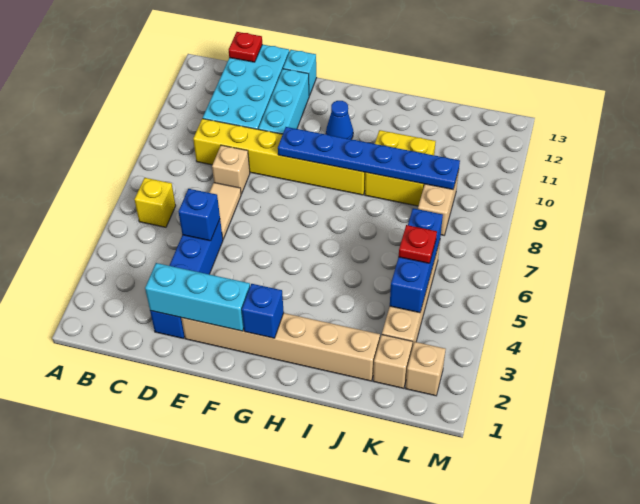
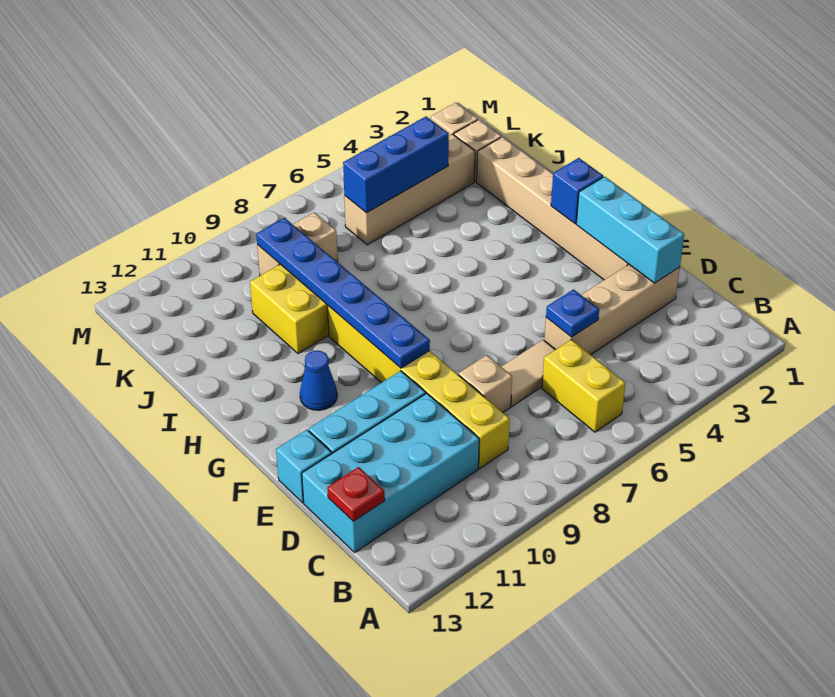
yellow brick B6 level 1 -> yellow brick B6:C6 level 1
blue brick D2:D5 level 1 -> tan brick D2:D5 level 1
blue brick D5 level 2 -> blue plate D5 level 2
red plate K5 level 3 -> none

